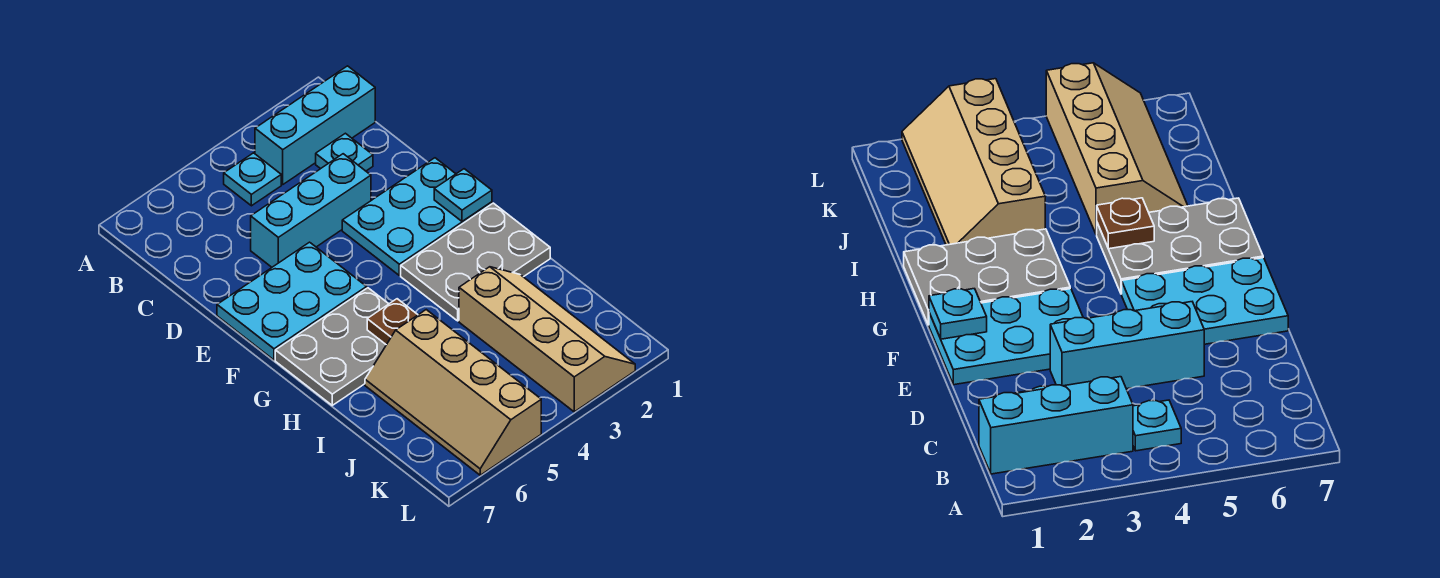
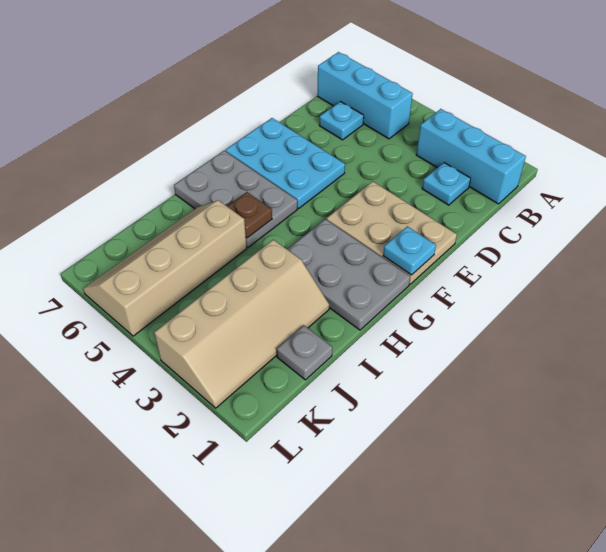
cyan plate B4 level 1 -> cyan plate C6 level 1
cyan brick D3:D5 level 1 -> cyan brick B5:B7 level 1
cyan plate E1:F3 level 1 -> tan plate E1:F3 level 1
none -> grey plate J1 level 1

